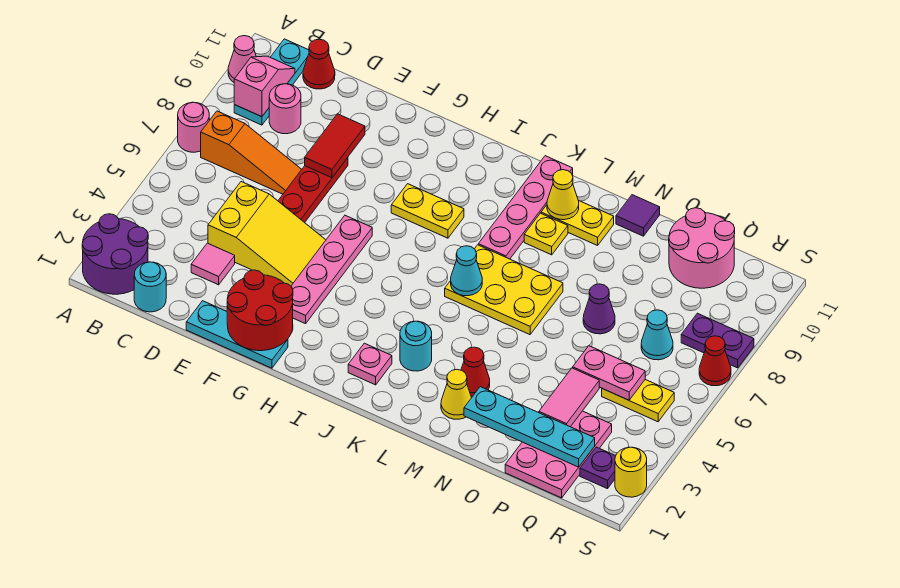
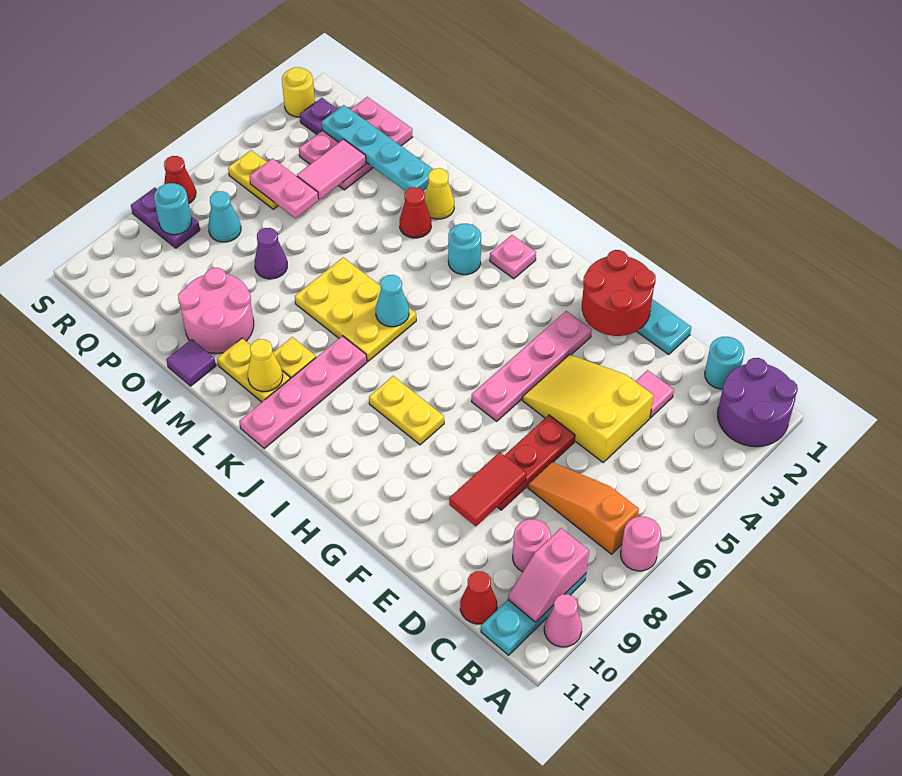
pink round brick P10:Q11 level 1 -> pink round brick N9:O10 level 1
none -> cyan round brick R8 level 2

